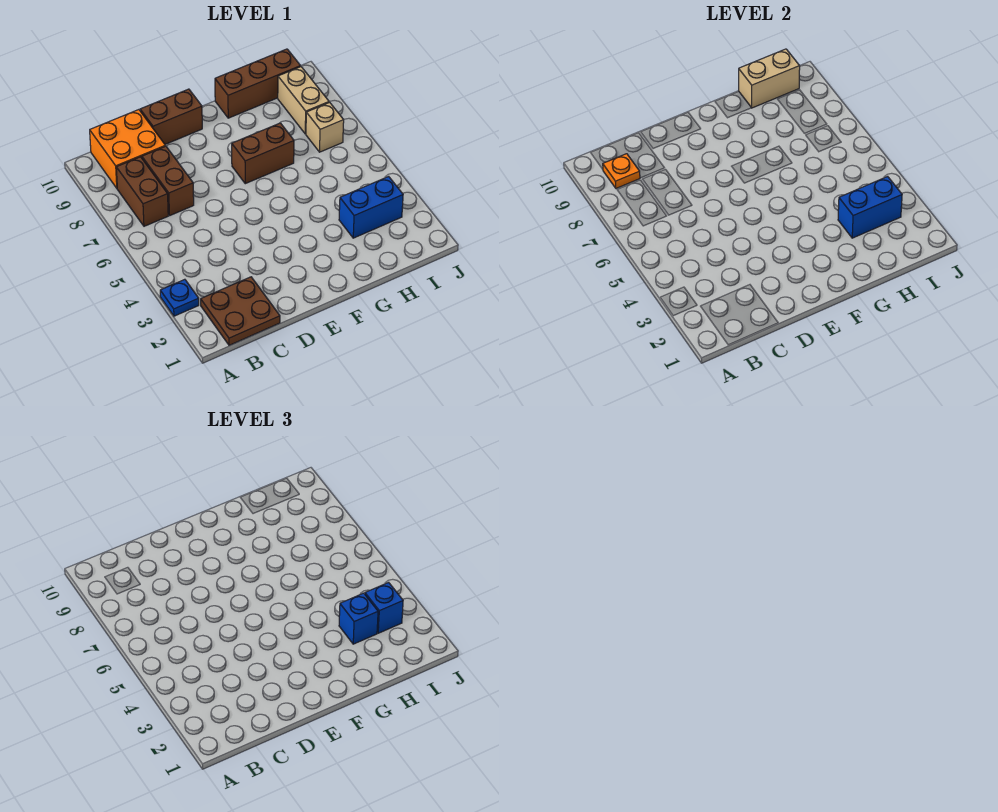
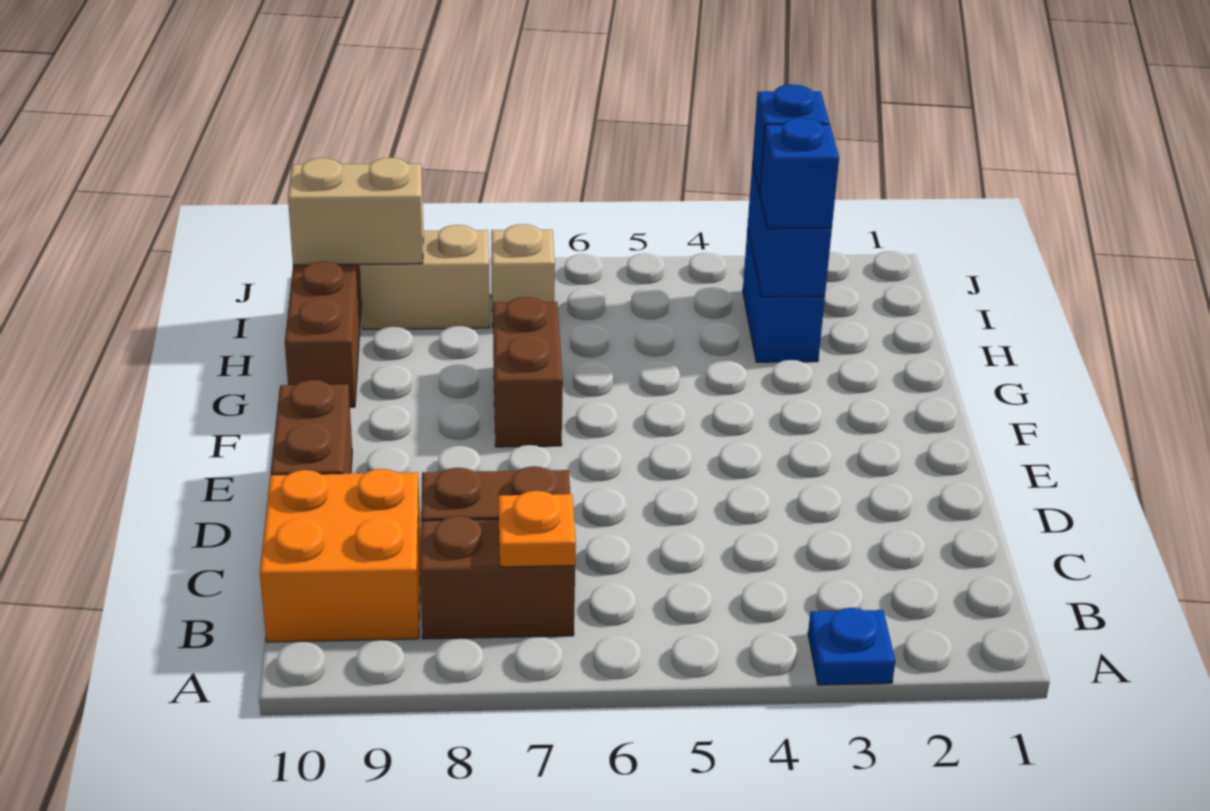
brown plate B1:C2 level 1 -> none
orange plate B9 level 2 -> orange plate B7 level 2
tan brick H10:I10 level 2 -> tan brick I9:I10 level 2

